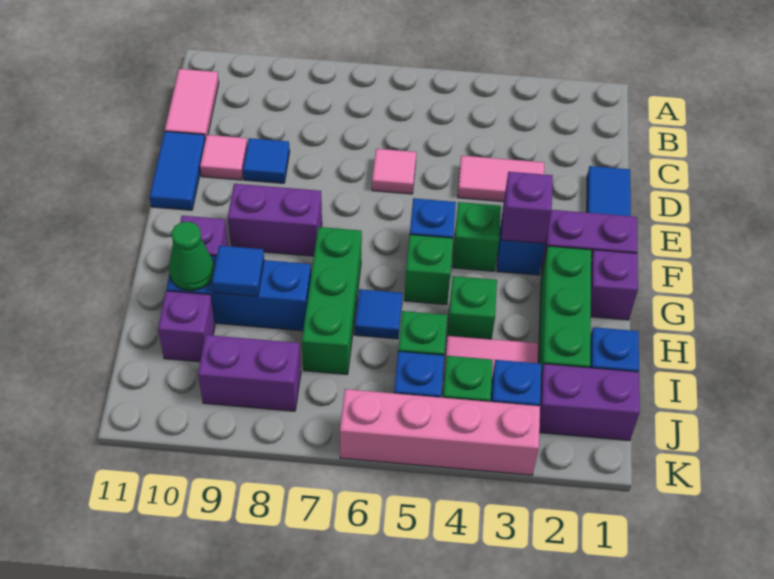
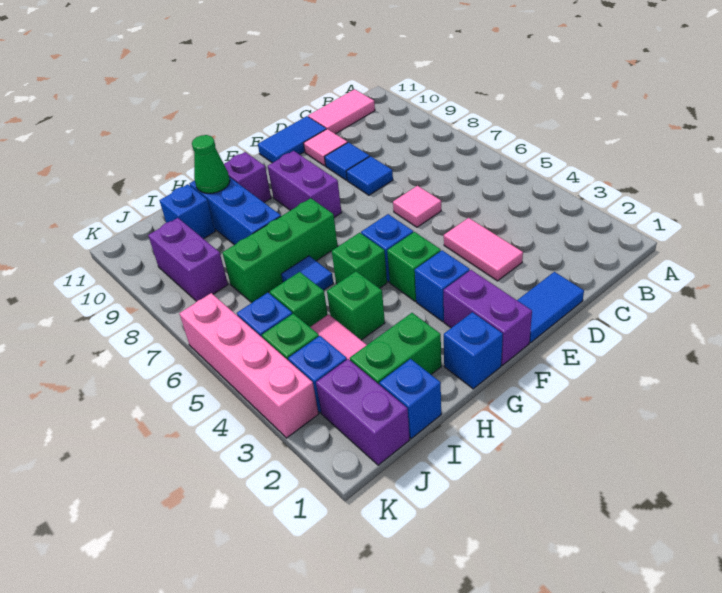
purple brick F3 level 2 -> none
purple brick G1 level 1 -> blue brick G1 level 1
green brick G2:I2 level 1 -> green brick H2:I2 level 1
blue tile H9 level 2 -> blue tile D8 level 1
purple brick I10 level 1 -> blue brick I10 level 1

